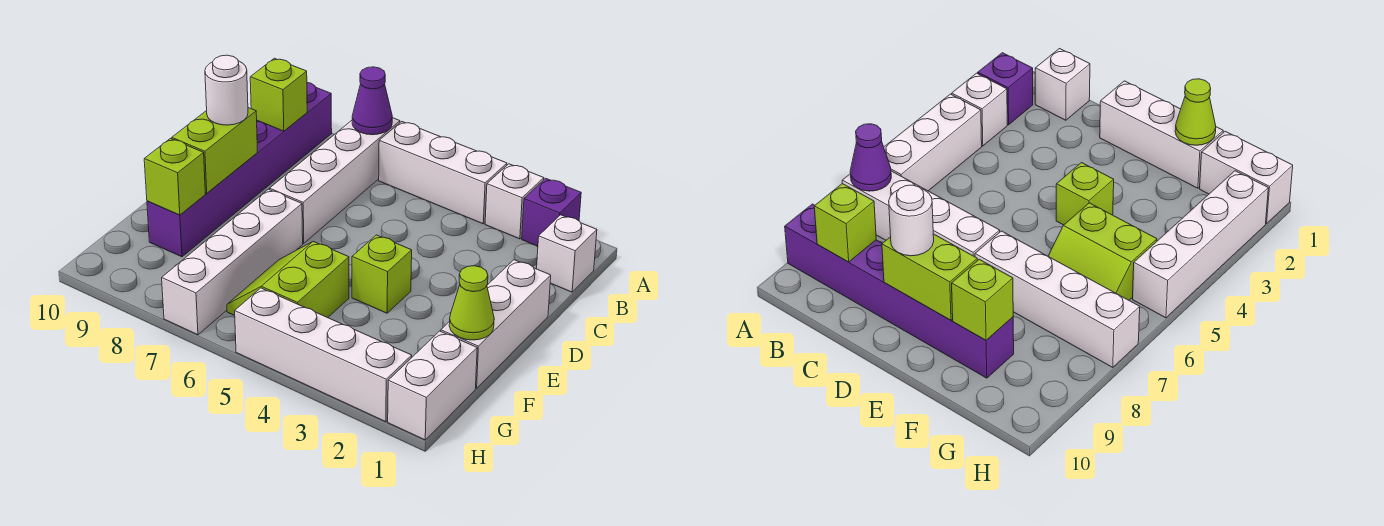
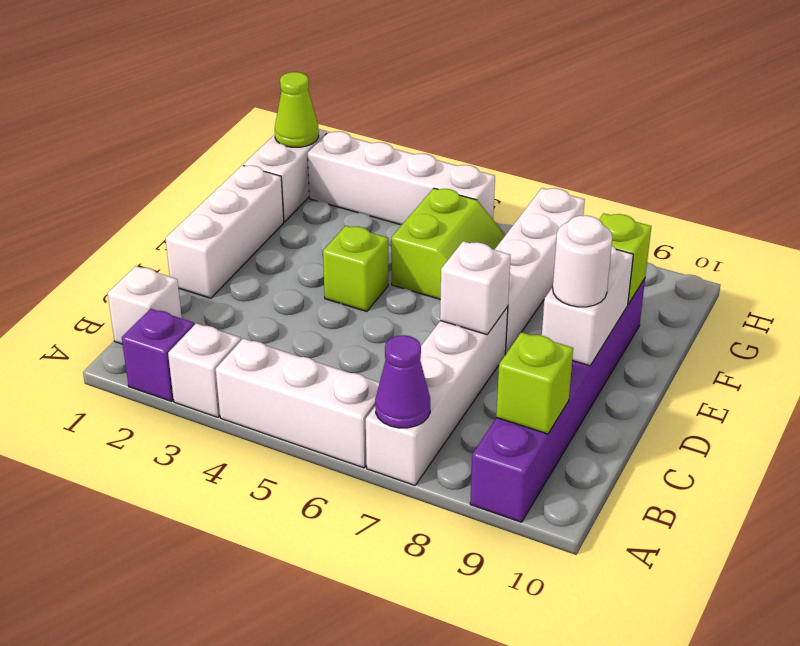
none -> white brick D7 level 2
lime brick D9:E9 level 2 -> white brick D9:E9 level 2
lime cone F1 level 2 -> lime cone H1 level 2

